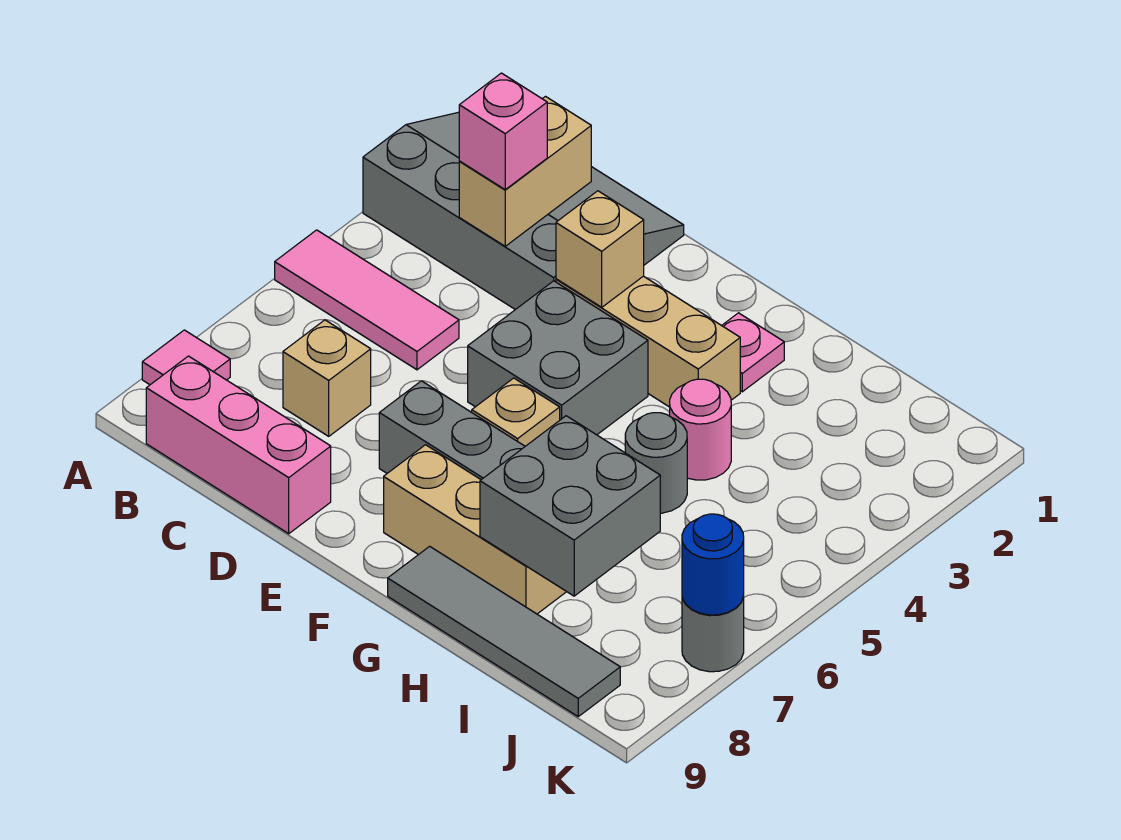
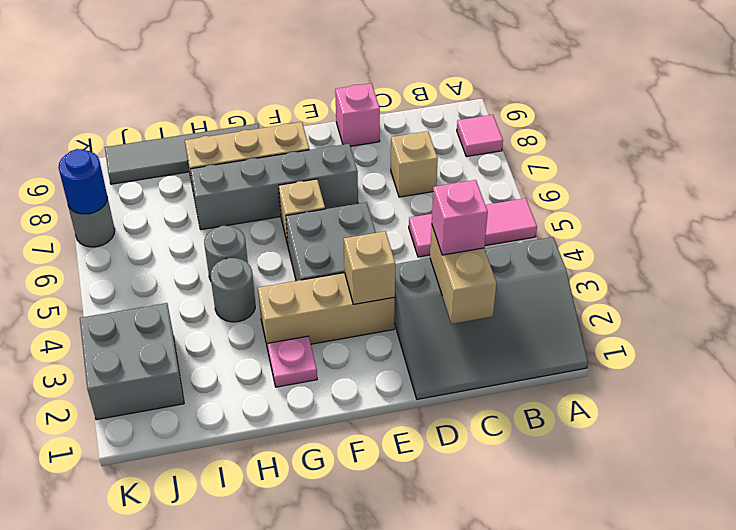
pink brick B9:D9 level 1 -> pink brick D9 level 1
pink round brick H4 level 1 -> grey round brick H4 level 1
grey brick H7:I8 level 2 -> grey brick J2:K3 level 1

